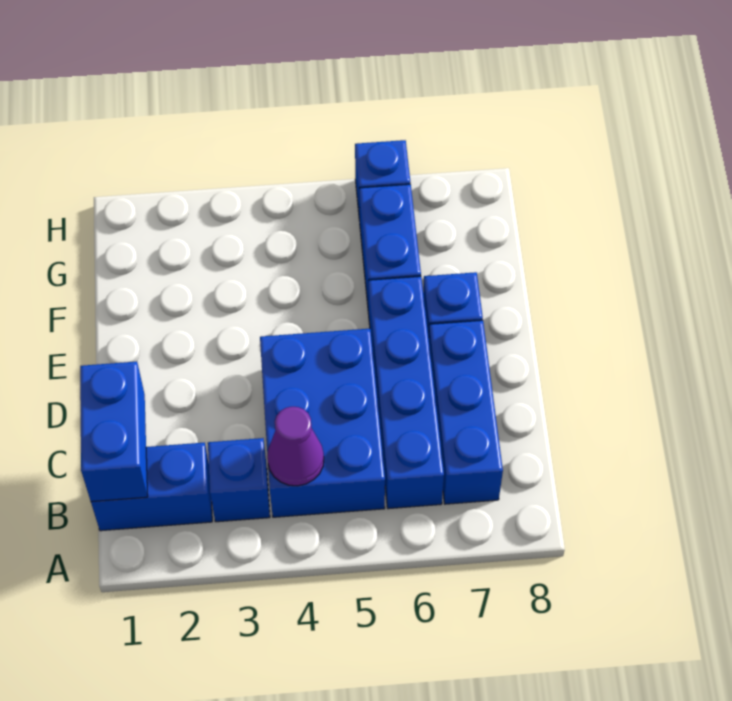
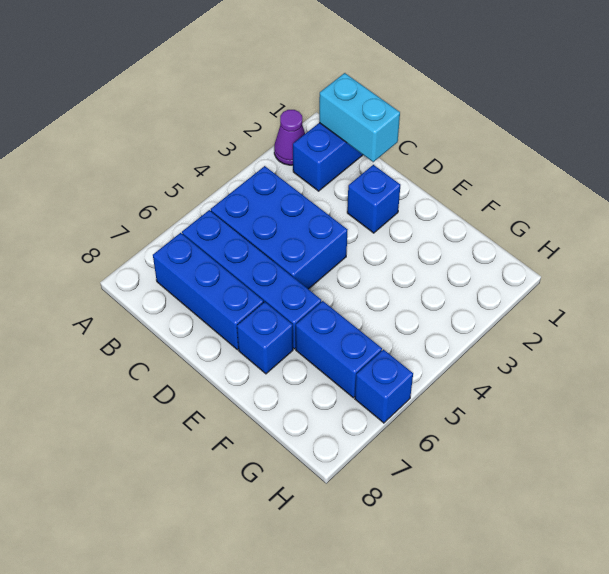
blue brick B1:C1 level 2 -> cyan brick B1:C1 level 2
blue brick B3 level 1 -> blue brick D2 level 1
purple cone B4 level 2 -> purple cone A2 level 1

